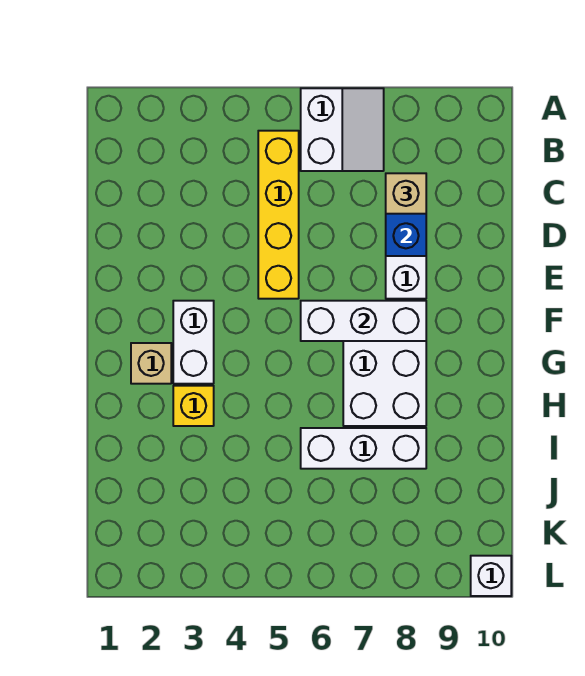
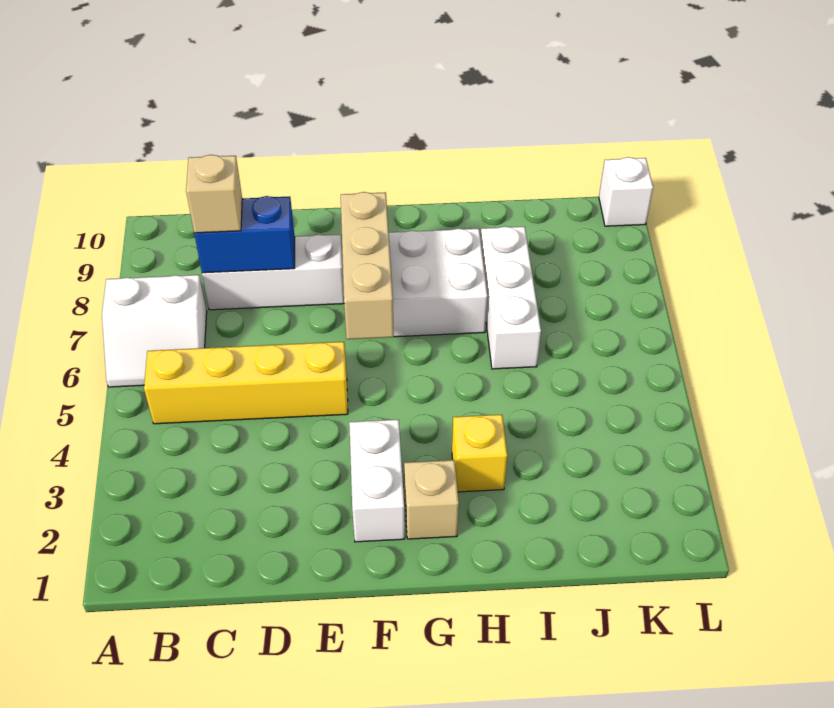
white slope A6:B7 level 1 top 6 -> white slope A6:B7 level 1 top 7
white brick F3:G3 level 1 -> white brick F2:F3 level 1
white brick F6:F8 level 2 -> tan brick F6:F8 level 2

